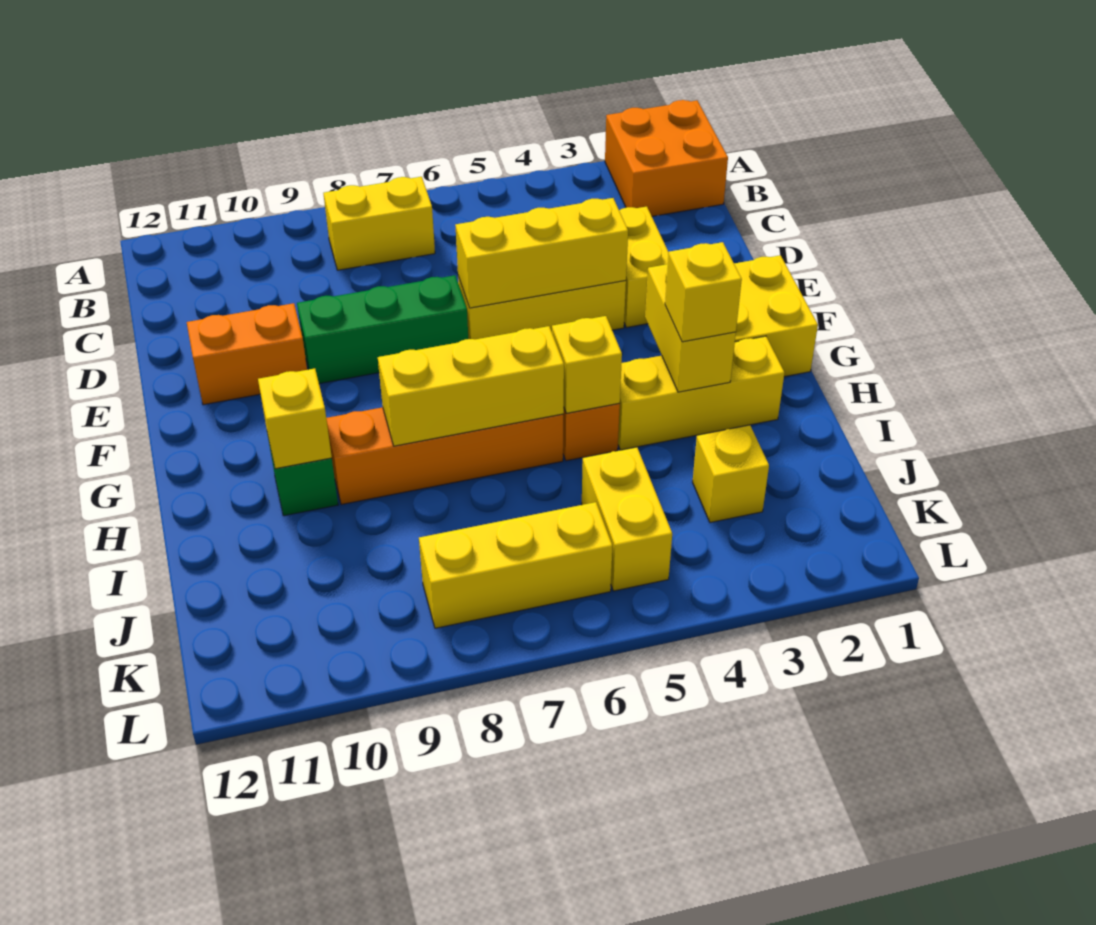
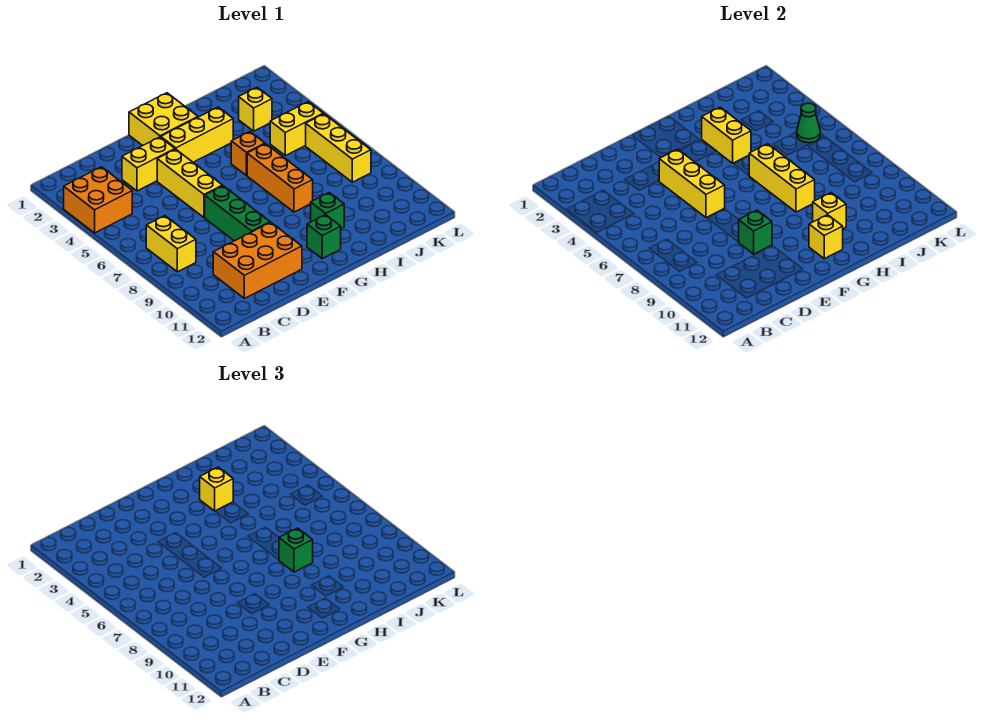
orange brick A1:B2 level 1 -> orange brick A3:B4 level 1
none -> green brick E9 level 2
orange brick E10:E11 level 1 -> orange brick C10:E11 level 1
yellow brick G3:H3 level 2 -> yellow brick H3:H4 level 2
none -> green brick G11 level 1
yellow brick H2:H4 level 1 -> yellow brick F3:H3 level 1
yellow brick H5 level 2 -> yellow brick G11 level 2
orange brick H6:H9 level 1 -> orange brick H6:H8 level 1
none -> green brick H8 level 3
none -> green cone K5 level 2

